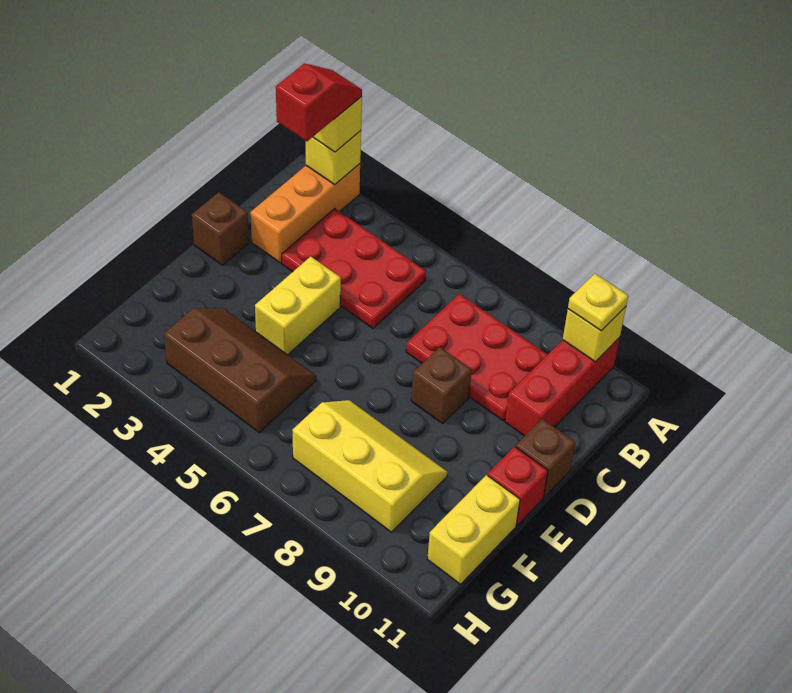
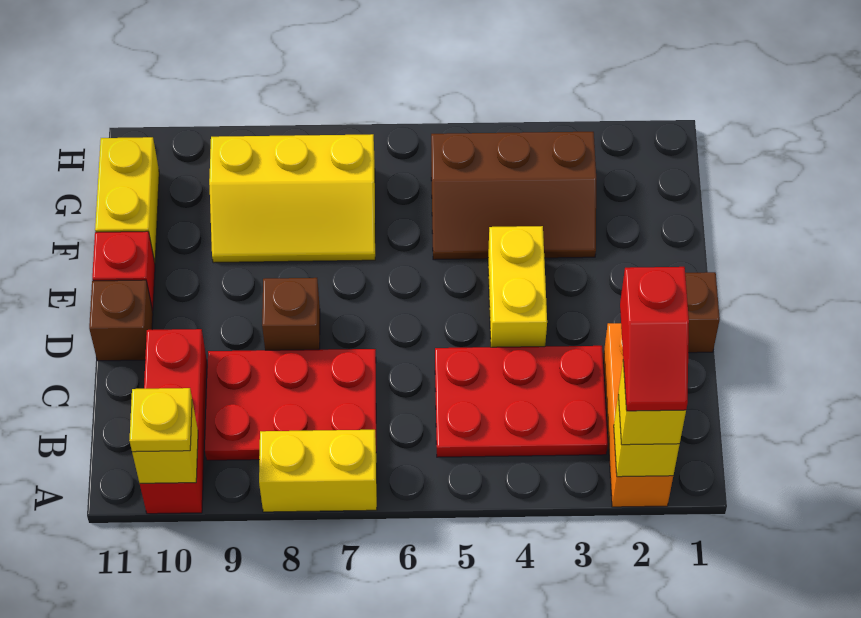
none -> yellow brick A7:A8 level 1

